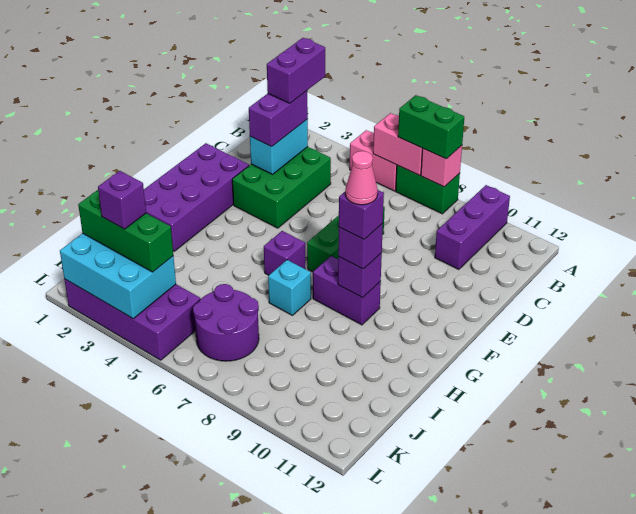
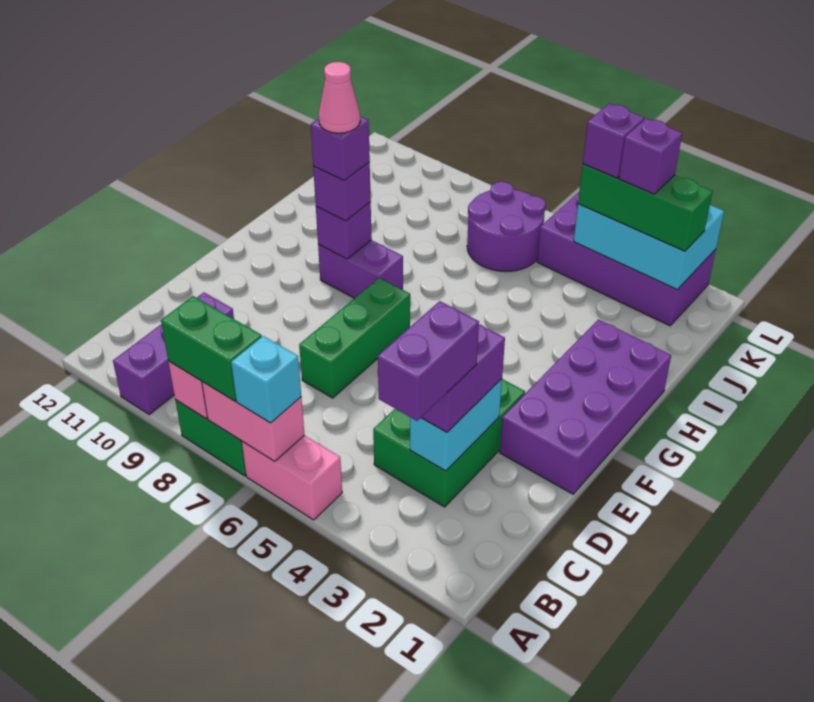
purple brick G6 level 1 -> purple brick K4 level 4
cyan brick H7 level 1 -> cyan brick A6 level 3

